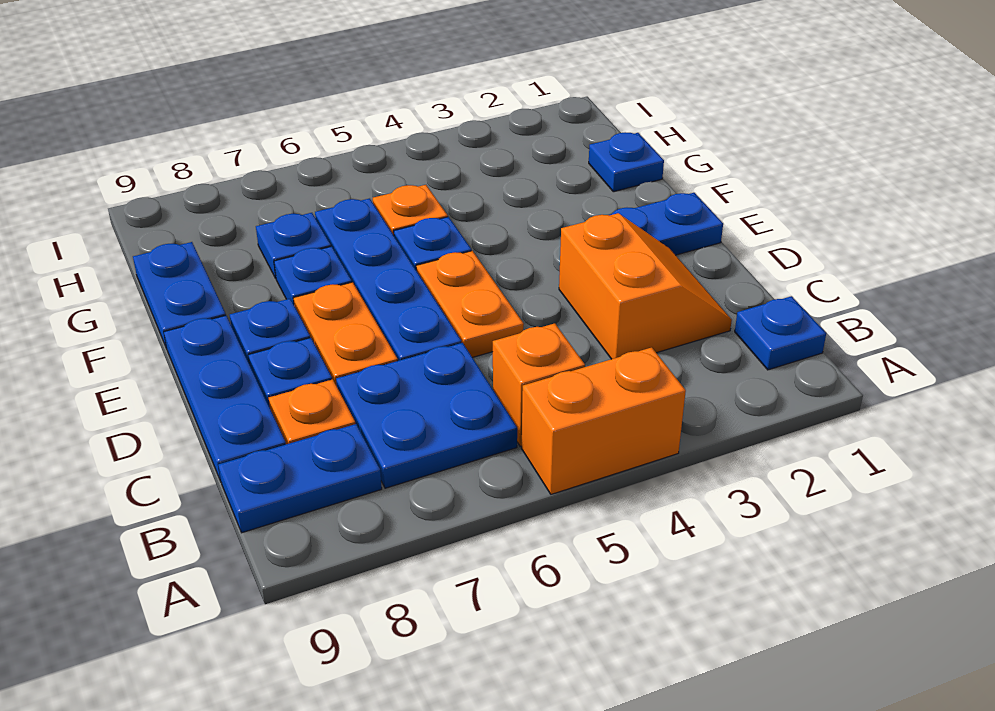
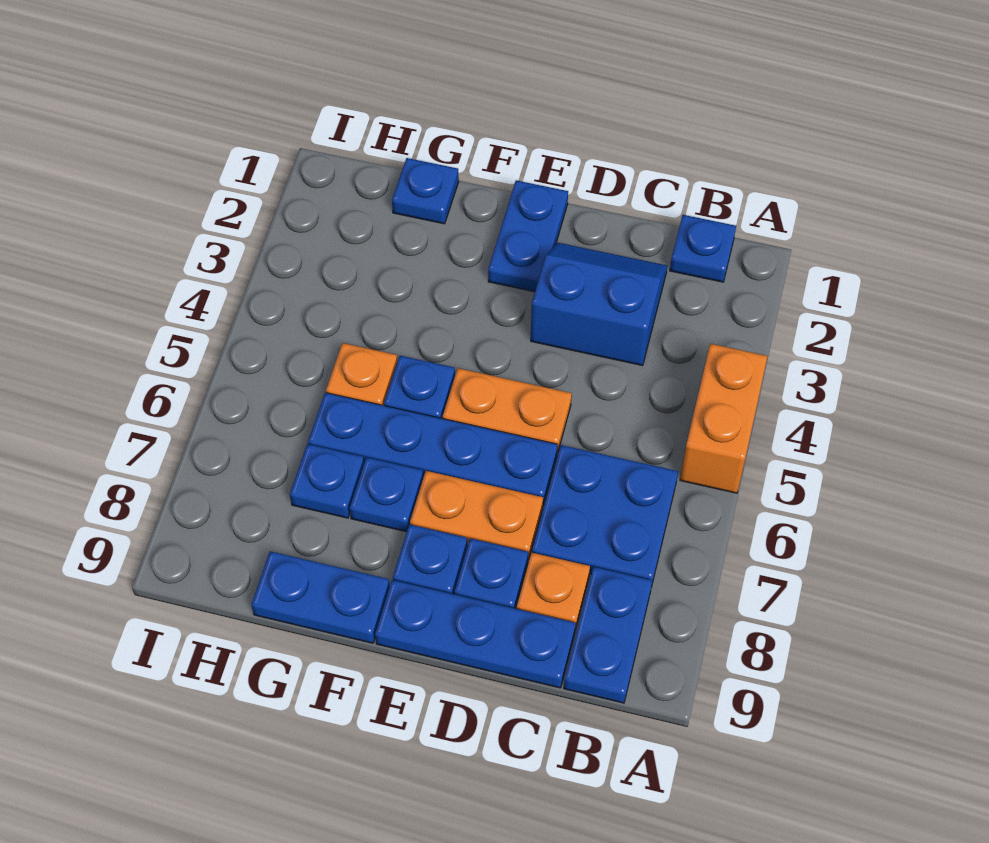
orange brick B5 level 1 -> none
orange slope C2:D3 level 1 top 3 -> blue slope C2:D3 level 1 top 3

